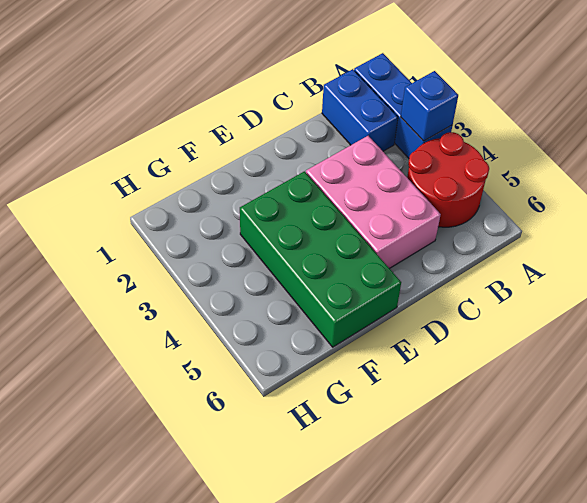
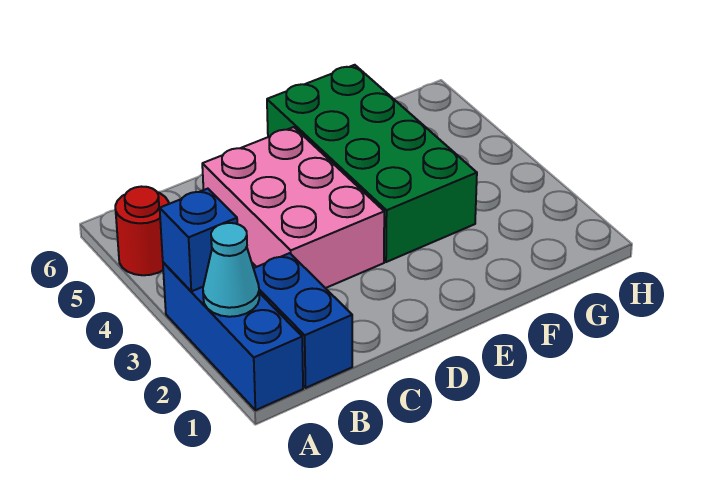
none -> cyan cone A2 level 2
red round brick A4:B5 level 1 -> red round brick A5 level 1

